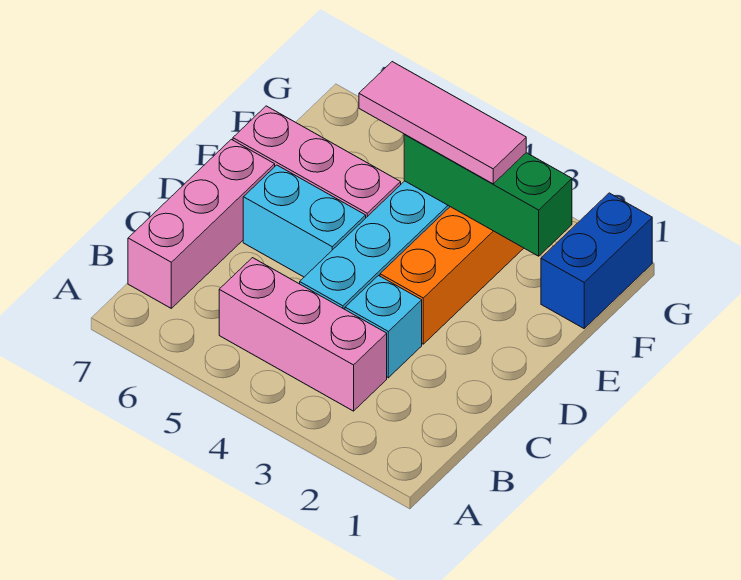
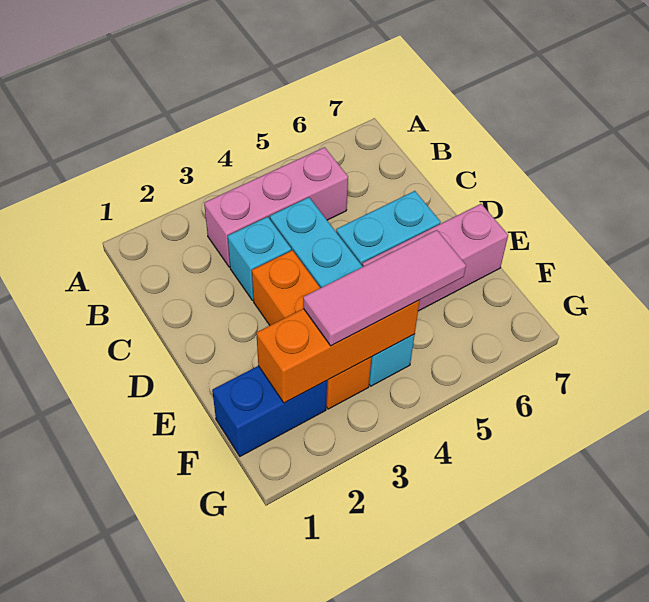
pink brick B7:D7 level 1 -> none
blue brick F1:G1 level 1 -> blue brick F1:F2 level 1
green brick F2:F4 level 2 -> orange brick F2:F4 level 2

